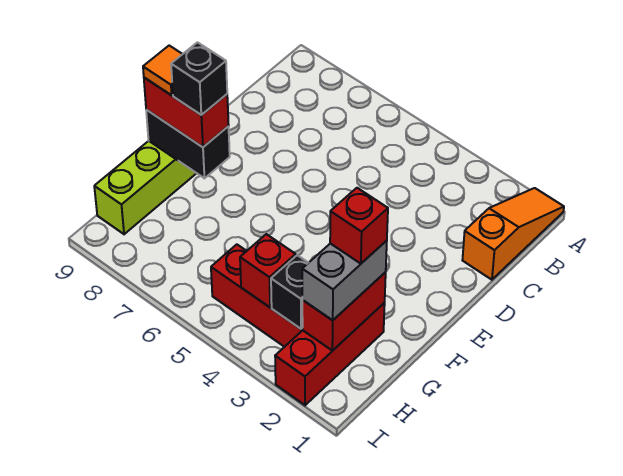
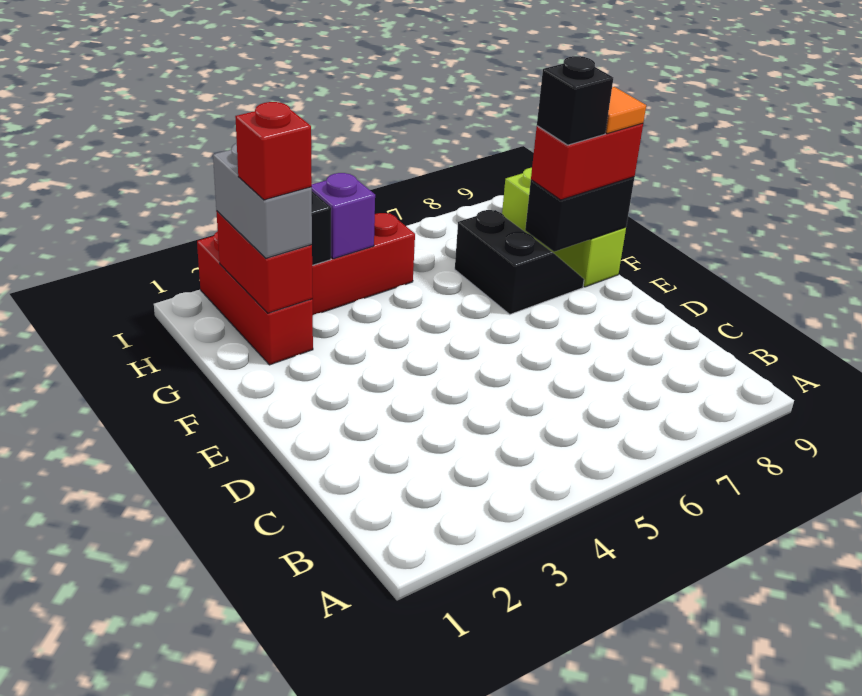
orange slope A1:C1 level 1 top C -> none
none -> black slope F7:G8 level 1 top 7
red brick H4 level 2 -> purple brick H4 level 2

